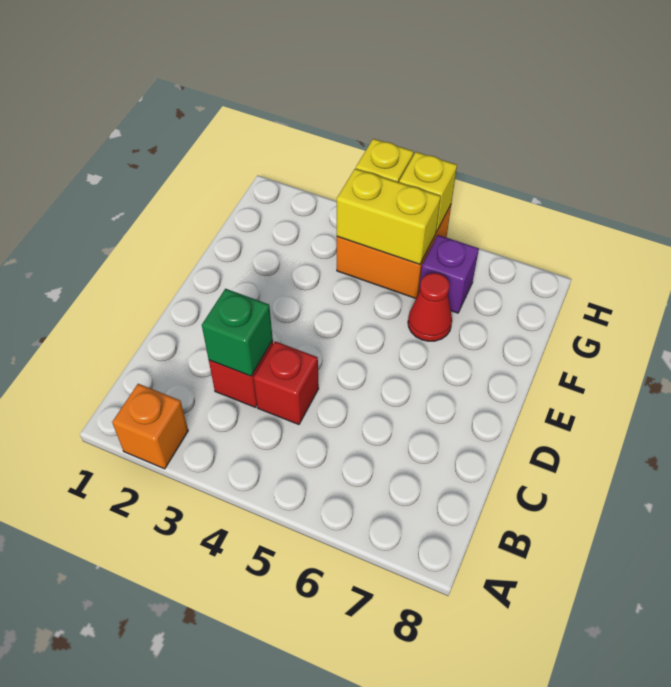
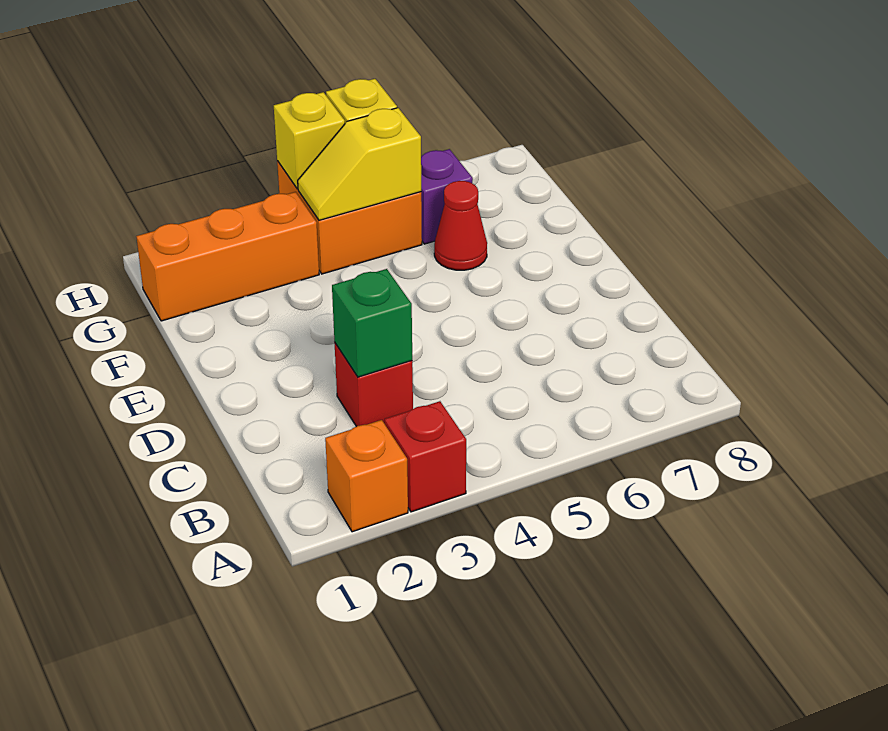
red brick C4 level 1 -> red brick A3 level 1
none -> orange brick G1:G3 level 1
yellow brick G4:G5 level 2 -> yellow slope G4:G5 level 2 top 5

